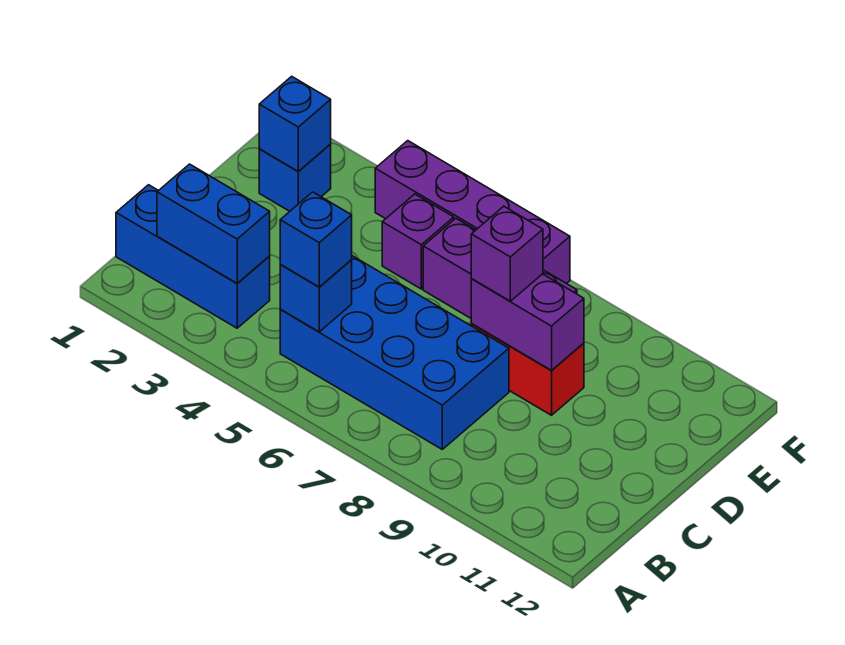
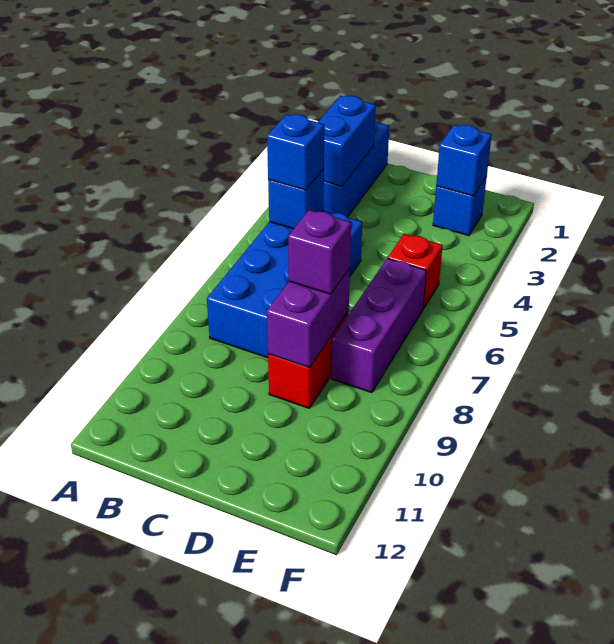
purple brick E5 level 1 -> red brick E5 level 1
purple brick F4:F7 level 1 -> none

